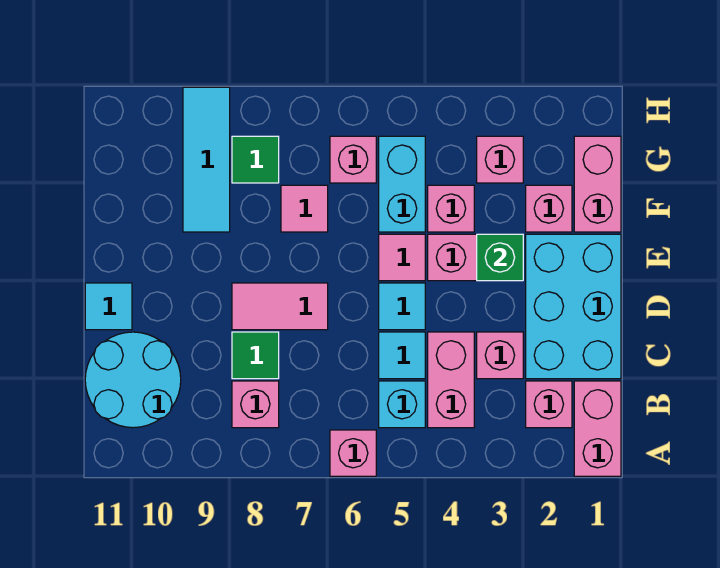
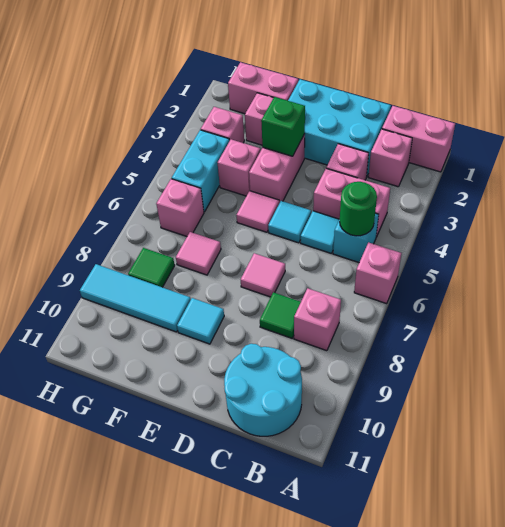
none -> green round brick B5 level 2
pink tile D7:D8 level 1 -> pink tile D7 level 1
cyan tile D11 level 1 -> cyan tile E9 level 1
cyan brick F5:G5 level 1 -> cyan brick G4:G5 level 1

